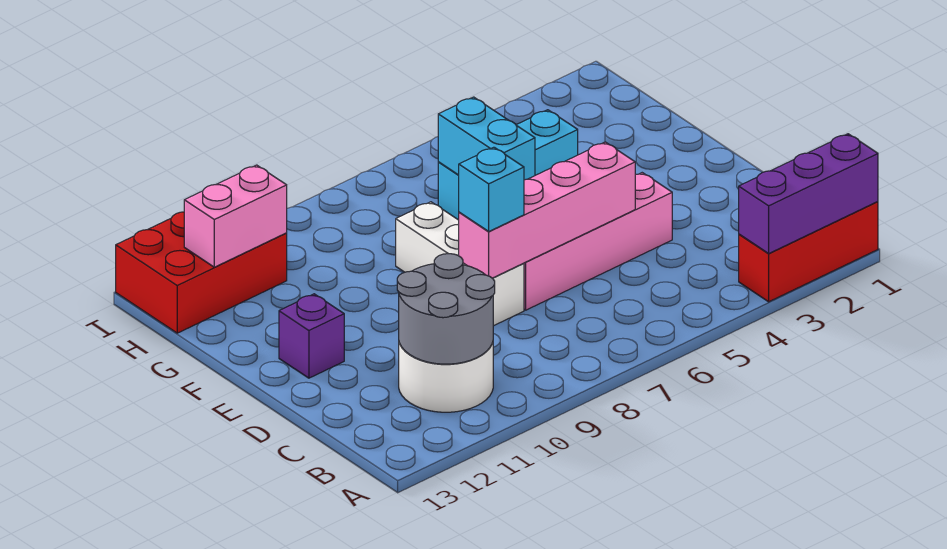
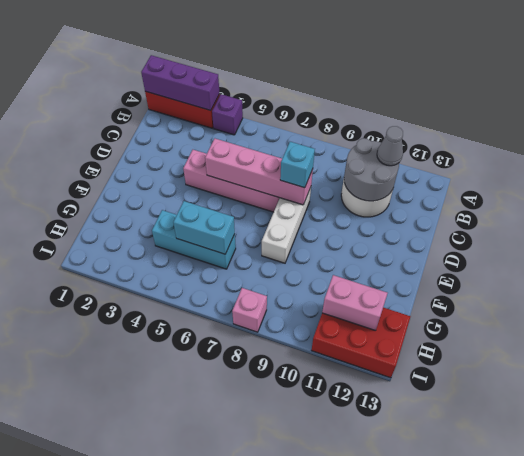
none -> grey cone B11 level 3
purple brick E12 level 1 -> purple brick A4 level 1
cyan brick F6:G6 level 2 -> cyan brick G5:G6 level 2
none -> pink brick I8 level 1

